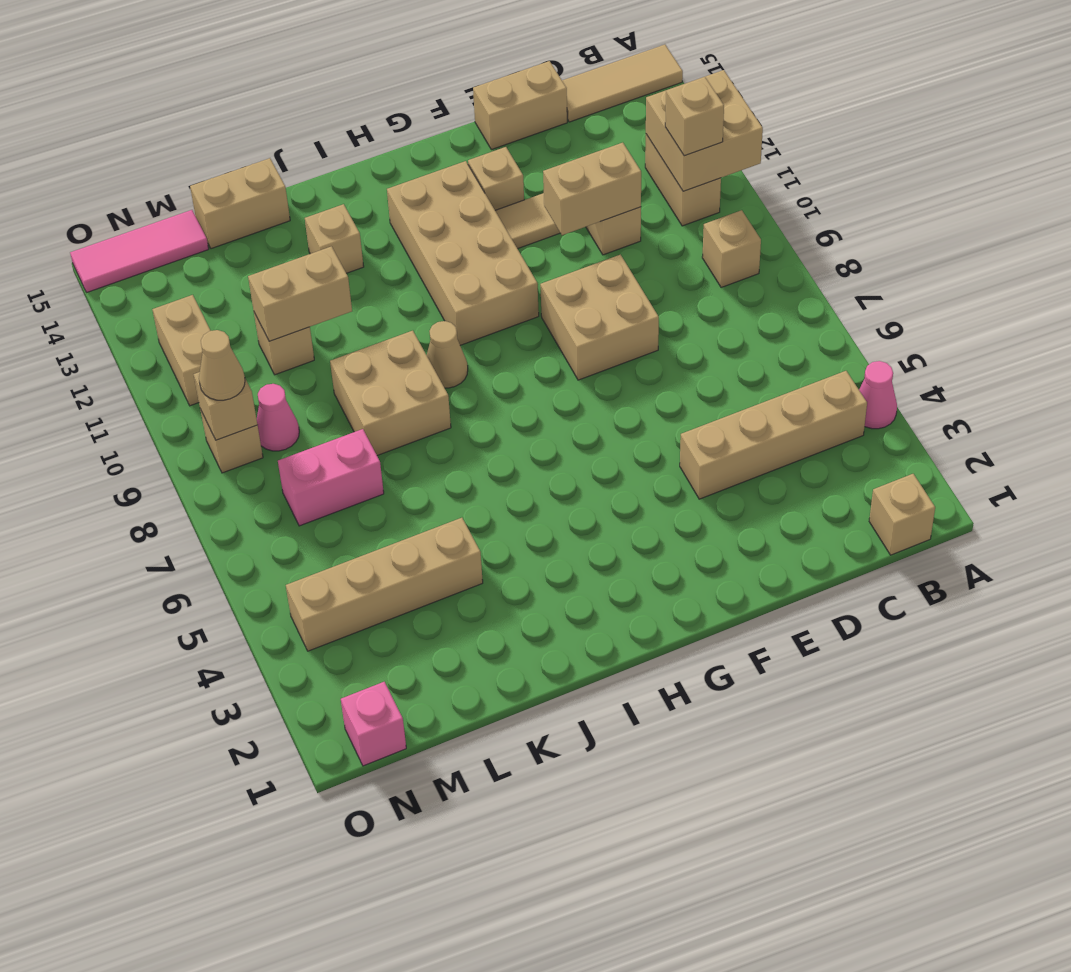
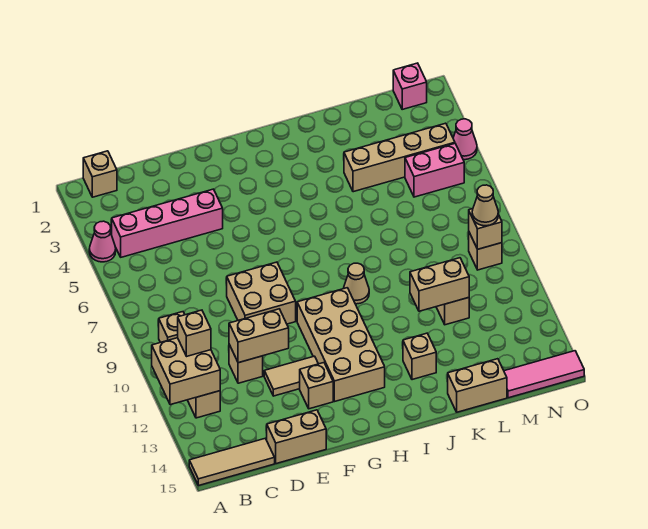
tan brick B4:E4 level 1 -> pink brick B4:E4 level 1
tan brick J8:K9 level 1 -> none
pink brick L7:M7 level 1 -> pink brick M5:N5 level 1
pink cone M9 level 1 -> pink cone O4 level 1
tan brick N11:N12 level 1 -> none

